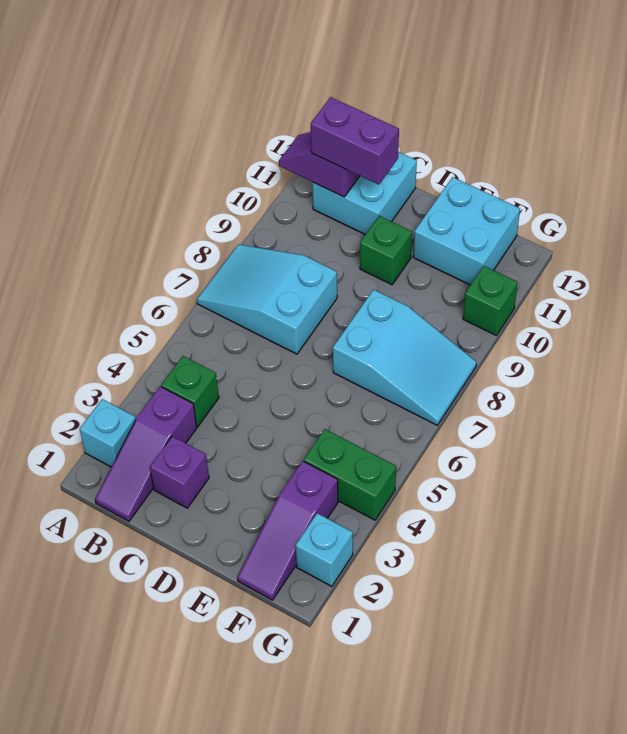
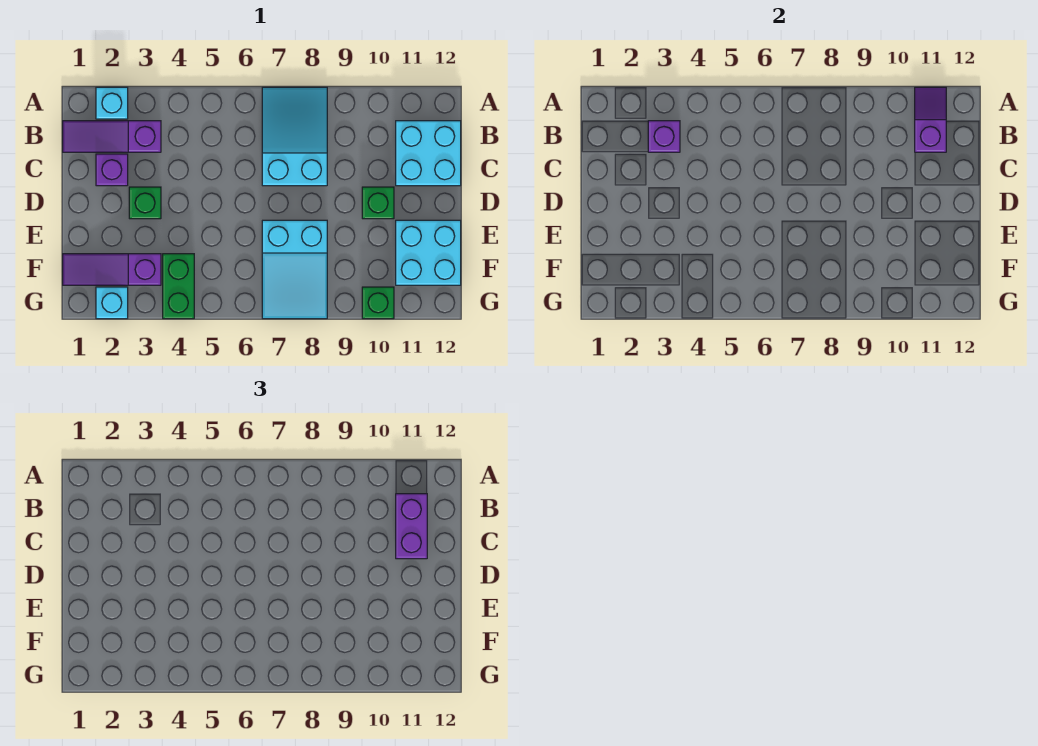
none -> purple brick B3 level 2
green brick B4 level 1 -> green brick D3 level 1

